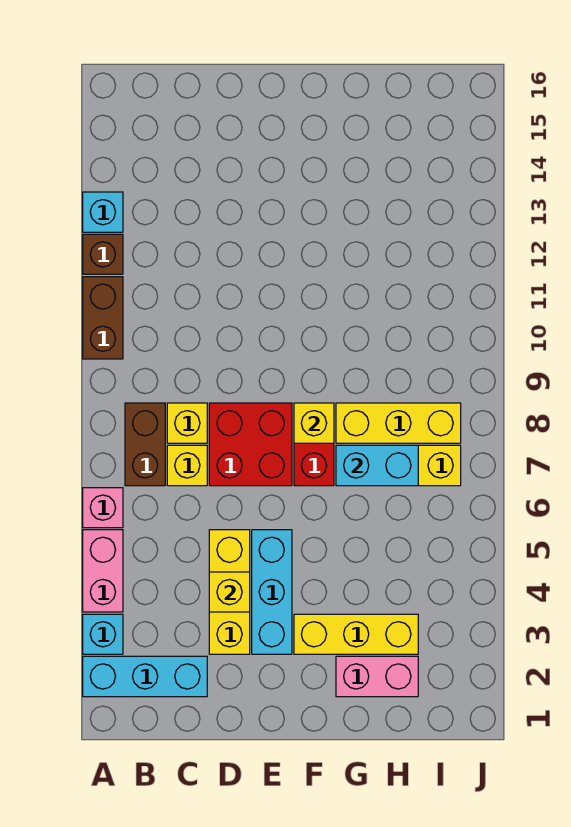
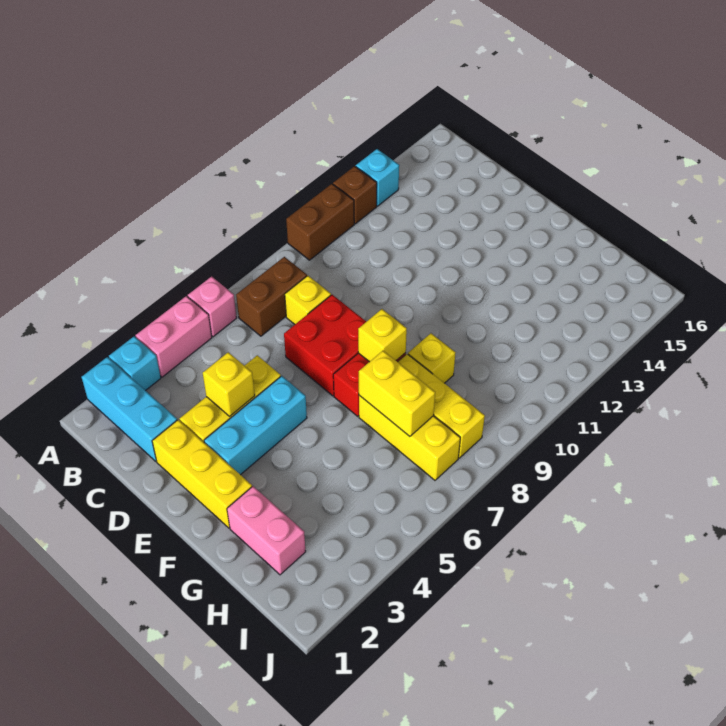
yellow brick C7 level 1 -> yellow brick G9 level 1
yellow brick F3:H3 level 1 -> yellow brick D2:F2 level 1
cyan brick G7:H7 level 2 -> yellow brick G7:H7 level 2

